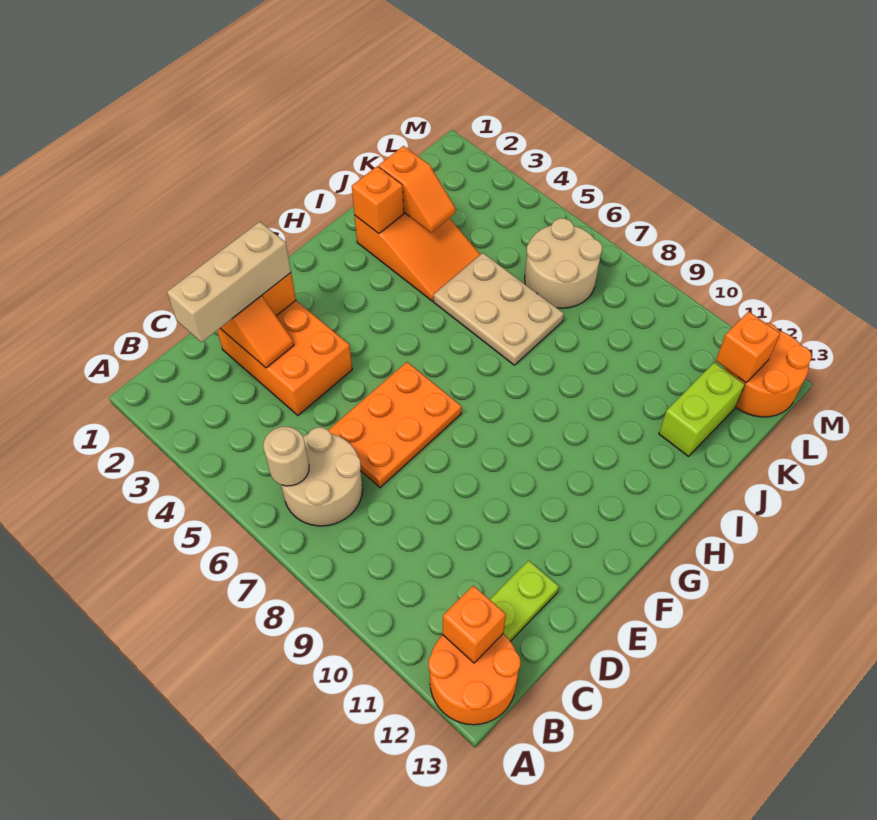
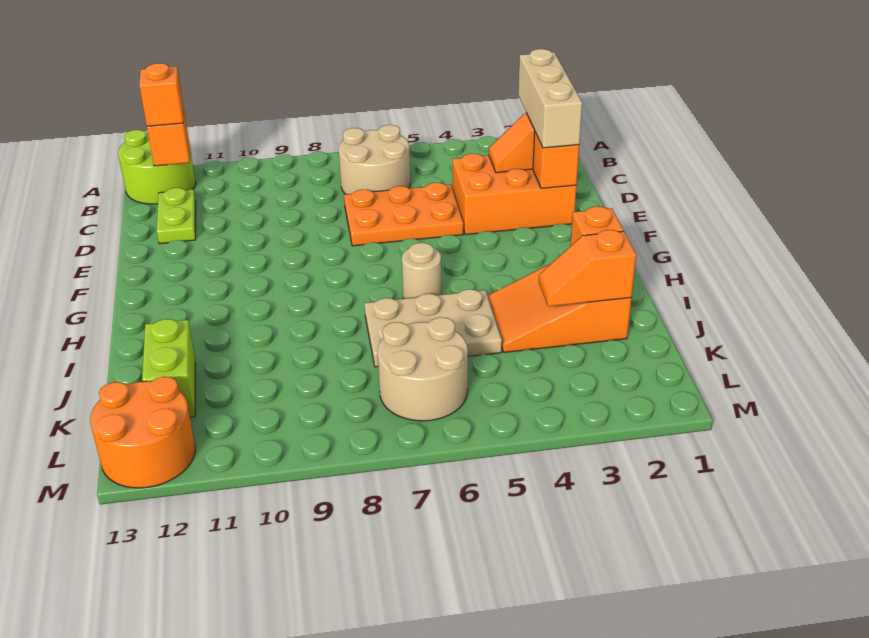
orange round brick A12:B13 level 1 -> lime round brick A12:B13 level 1
tan round brick B6 level 2 -> tan round brick H6 level 1
orange plate D6:F7 level 1 -> orange plate D5:E7 level 1
orange brick L12 level 2 -> orange brick B12 level 3

